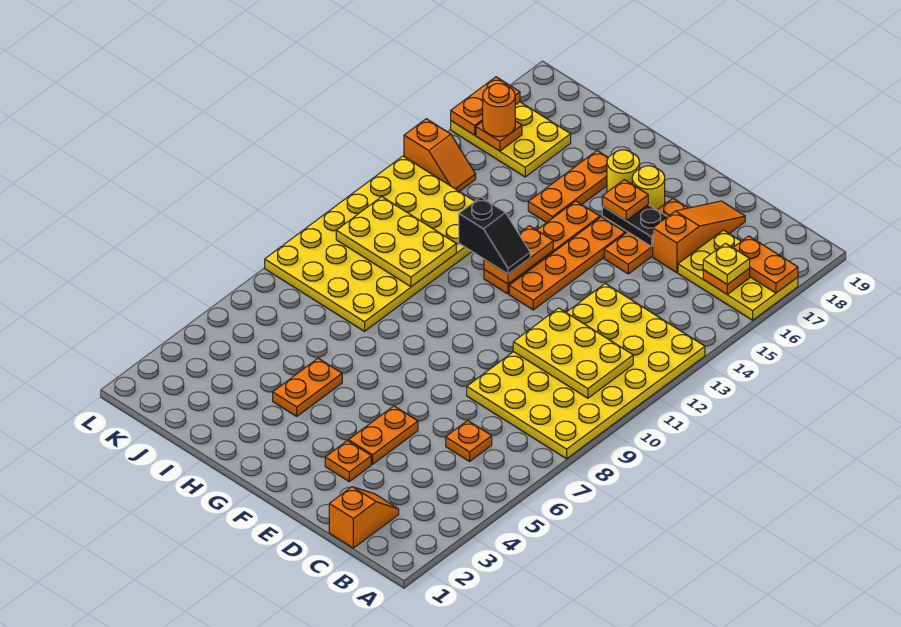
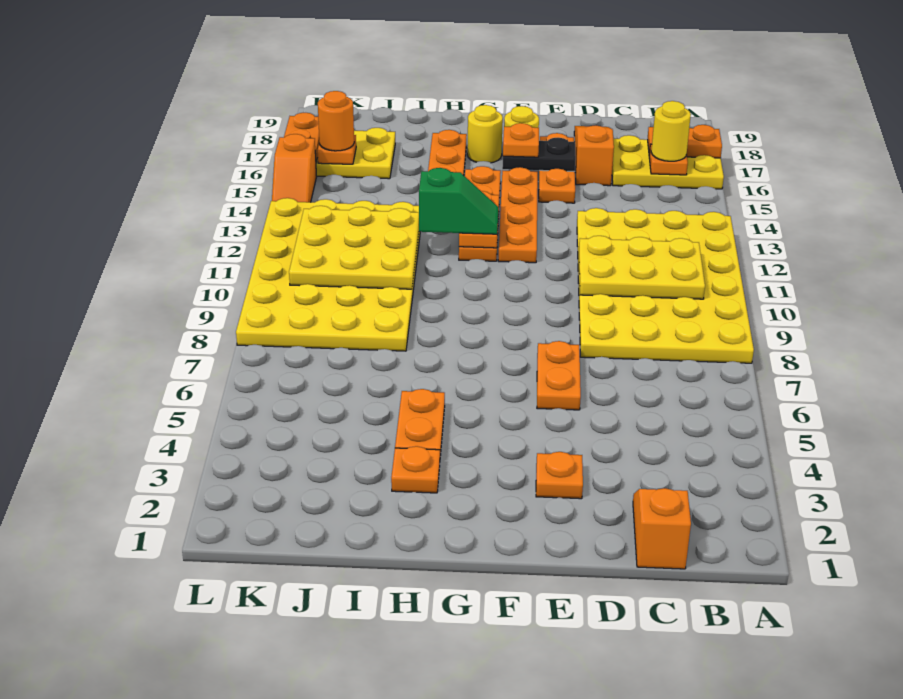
yellow plate B16 level 3 -> yellow round brick B16 level 3
orange plate C6 level 1 -> orange plate H3 level 1
orange plate E4:E5 level 1 -> orange plate E6:E7 level 1
black slope G12:H12 level 3 top H -> green slope G12:H12 level 3 top H
yellow plate I10:K11 level 2 -> yellow plate I10:K12 level 2
orange slope K14:L14 level 1 top L -> orange slope L14:L15 level 1 top 15

